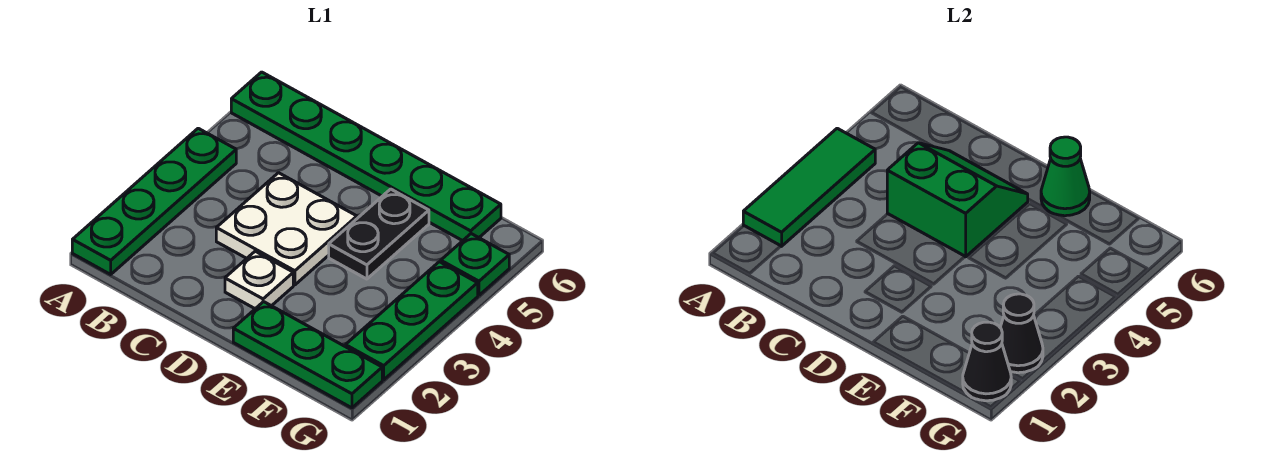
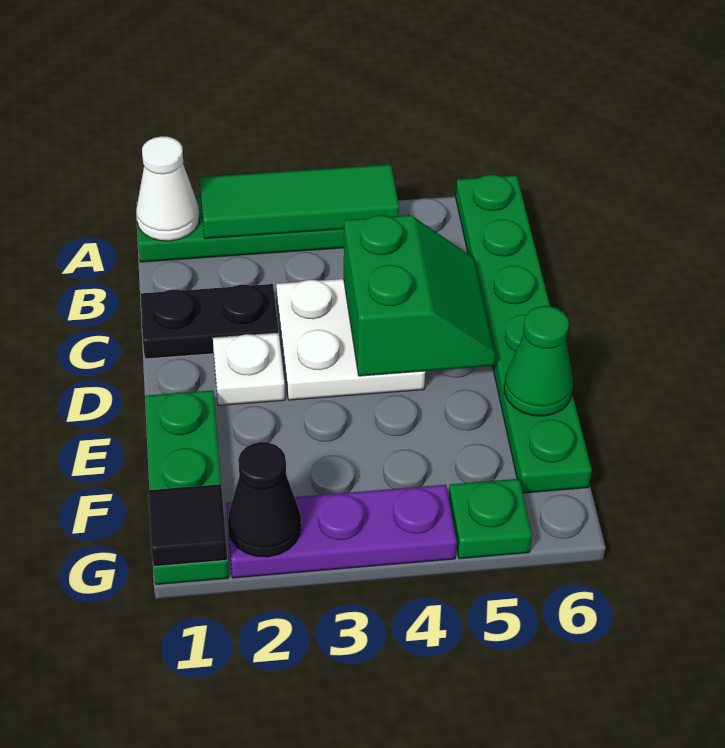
none -> white cone A1 level 2
black plate E4:E5 level 1 -> black plate C1:C2 level 1
black cone G1 level 2 -> black tile G1 level 2
green plate G2:G4 level 1 -> purple plate G2:G4 level 1

